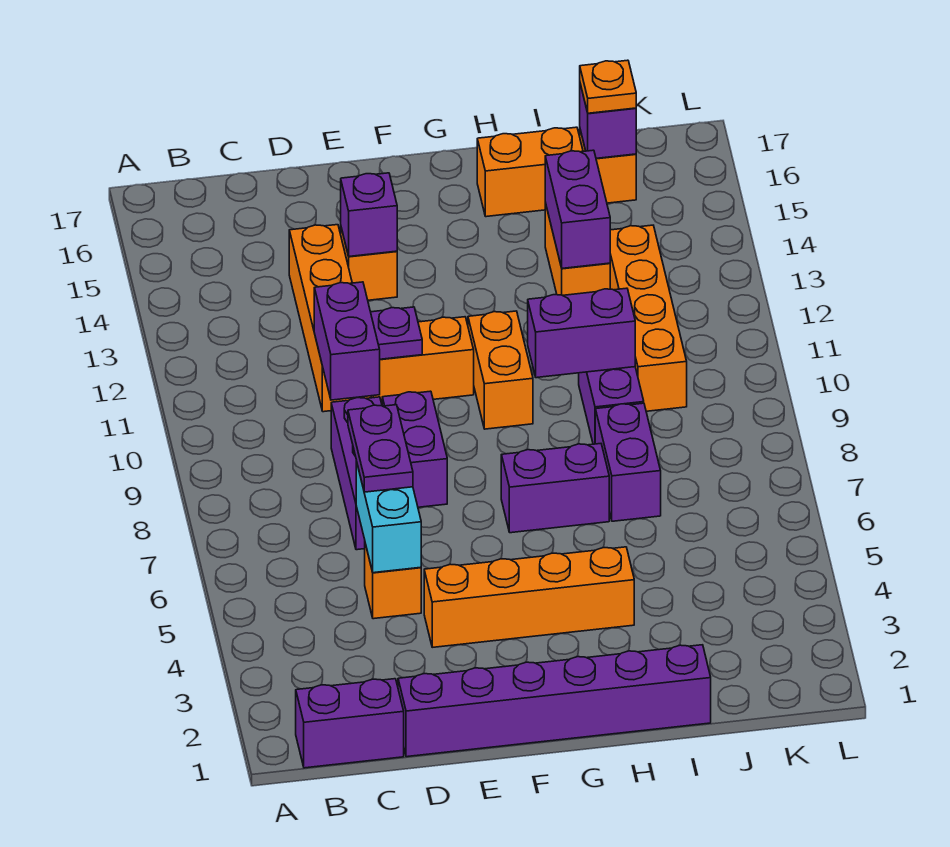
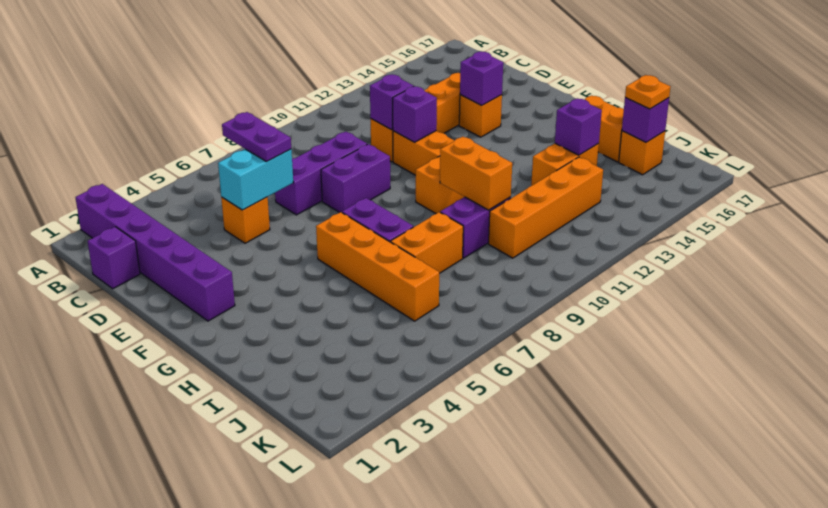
purple brick B1:C1 level 1 -> purple brick C1 level 1
purple brick D1:I1 level 1 -> purple brick A2:F2 level 1
purple plate D6:D7 level 3 -> purple plate C6:D6 level 3
purple brick D10:D11 level 2 -> purple brick D11 level 2
orange brick E4:H4 level 1 -> orange brick G6:J6 level 1
purple plate E11 level 2 -> purple brick E11 level 2
purple brick H10:I10 level 2 -> orange brick H10:I10 level 2
purple brick I7:I8 level 1 -> orange brick I7:I8 level 1
purple brick I13:I14 level 2 -> purple brick I14 level 2

